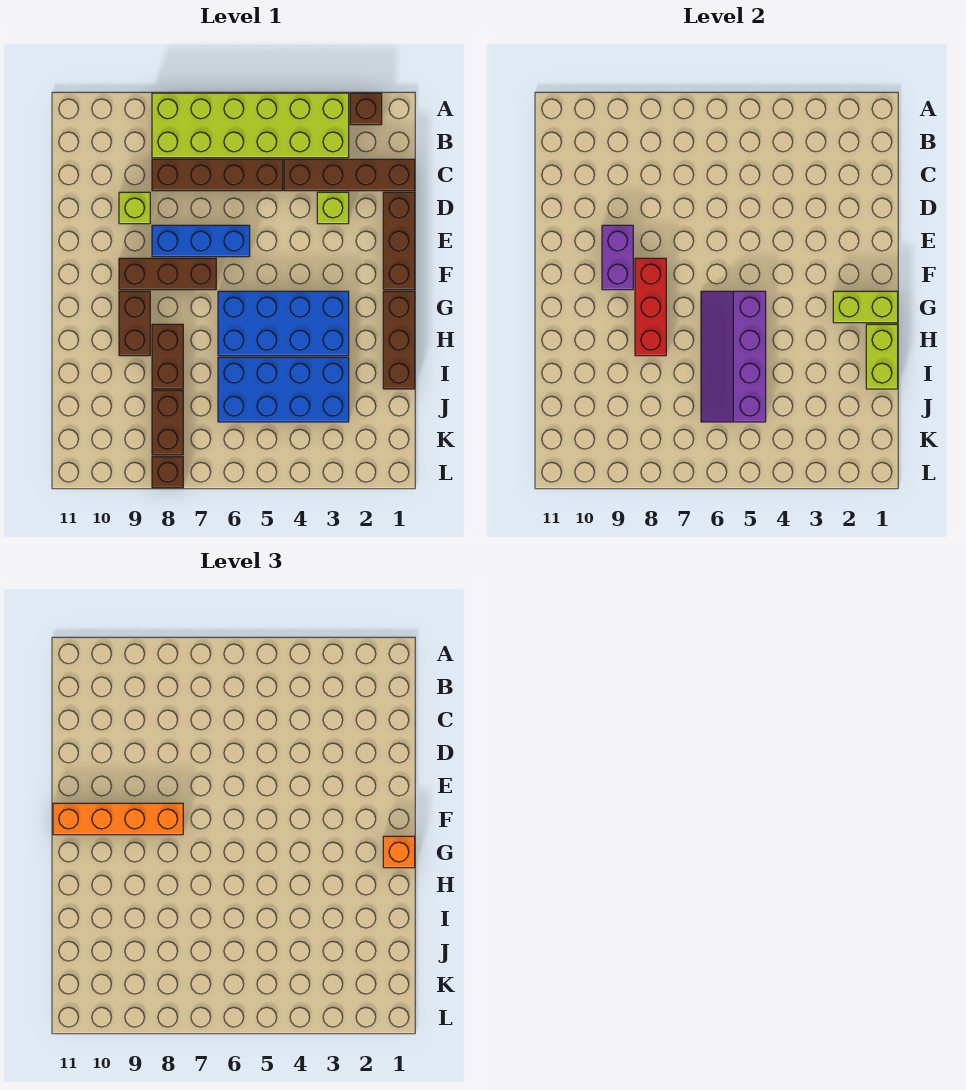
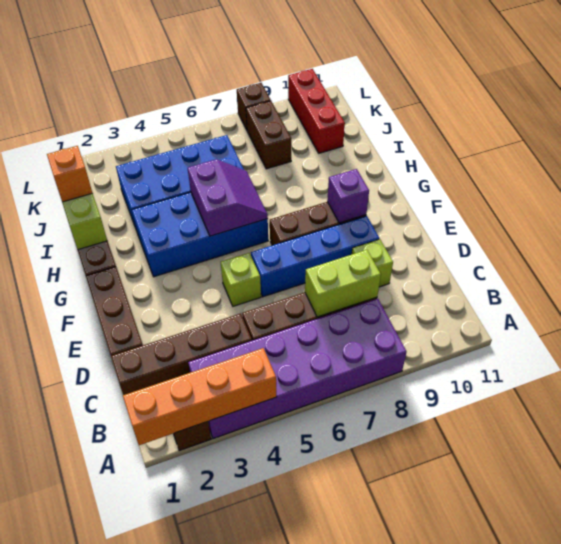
lime brick A3:B8 level 1 -> purple brick A3:B8 level 1
lime brick D3 level 1 -> lime brick E5 level 1
blue brick E6:E8 level 1 -> blue brick E6:E9 level 1
purple brick E9:F9 level 2 -> purple brick F9 level 2
red brick F8:H8 level 2 -> red brick J10:L10 level 1
orange brick F8:F11 level 3 -> orange brick A1:A4 level 2
lime brick G1:G2 level 2 -> lime brick C7:C8 level 2
orange brick G1 level 3 -> orange brick I1 level 3
purple slope G5:J6 level 2 top 5 -> purple slope G5:H6 level 2 top 5
brown brick G9:H9 level 1 -> none
brown brick H8:I8 level 1 -> none

